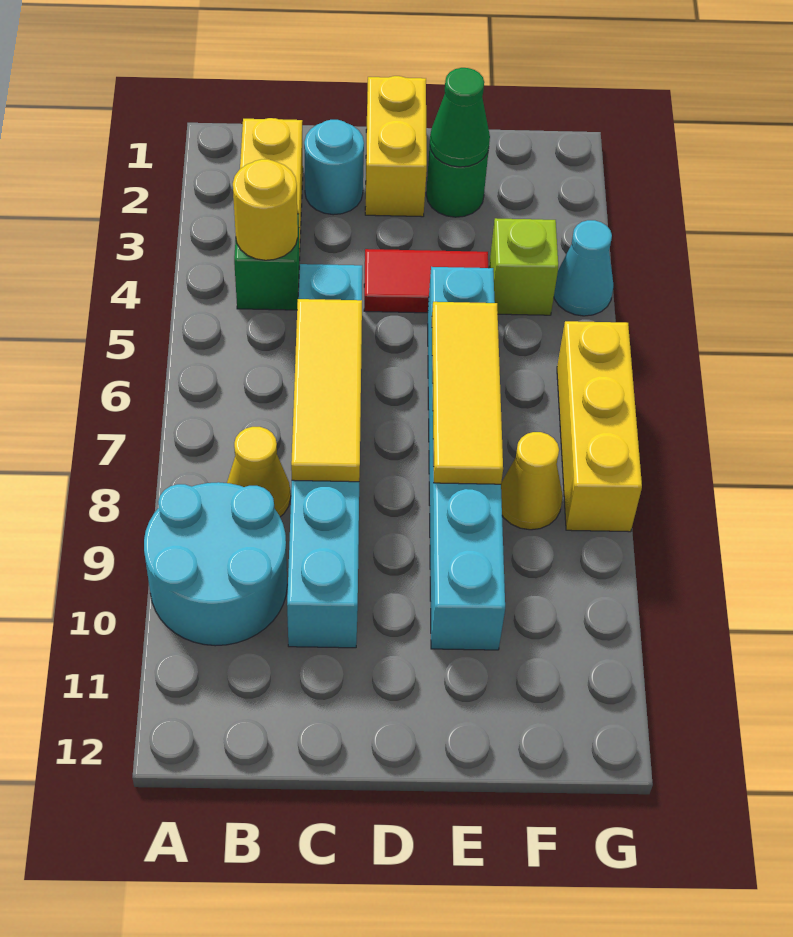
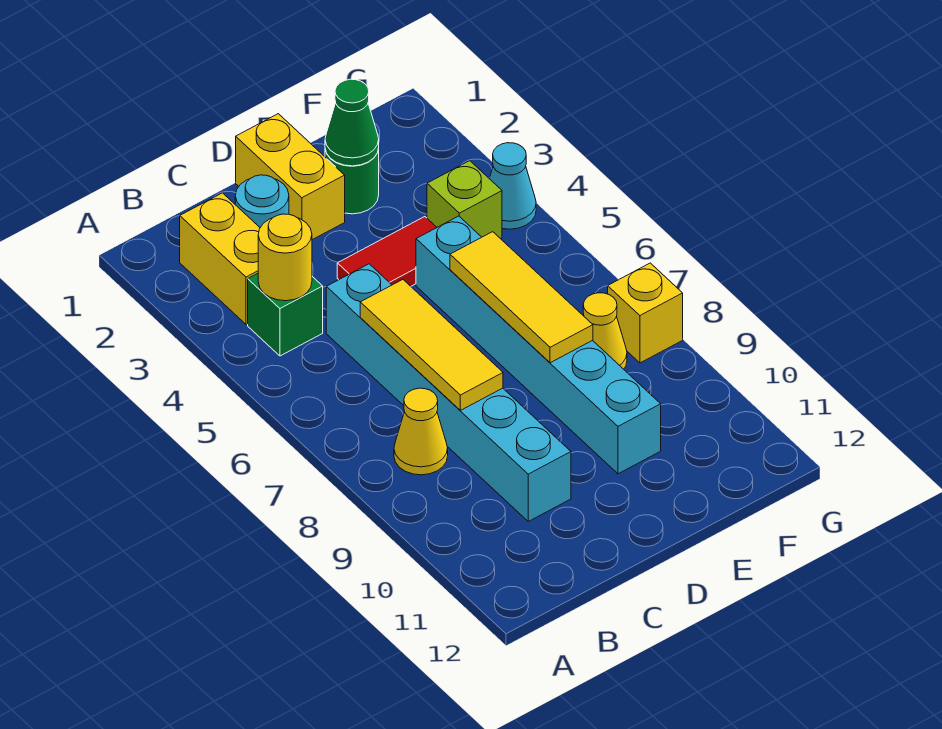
cyan round brick A9:B10 level 1 -> none
yellow brick G6:G8 level 1 -> yellow brick G8 level 1

